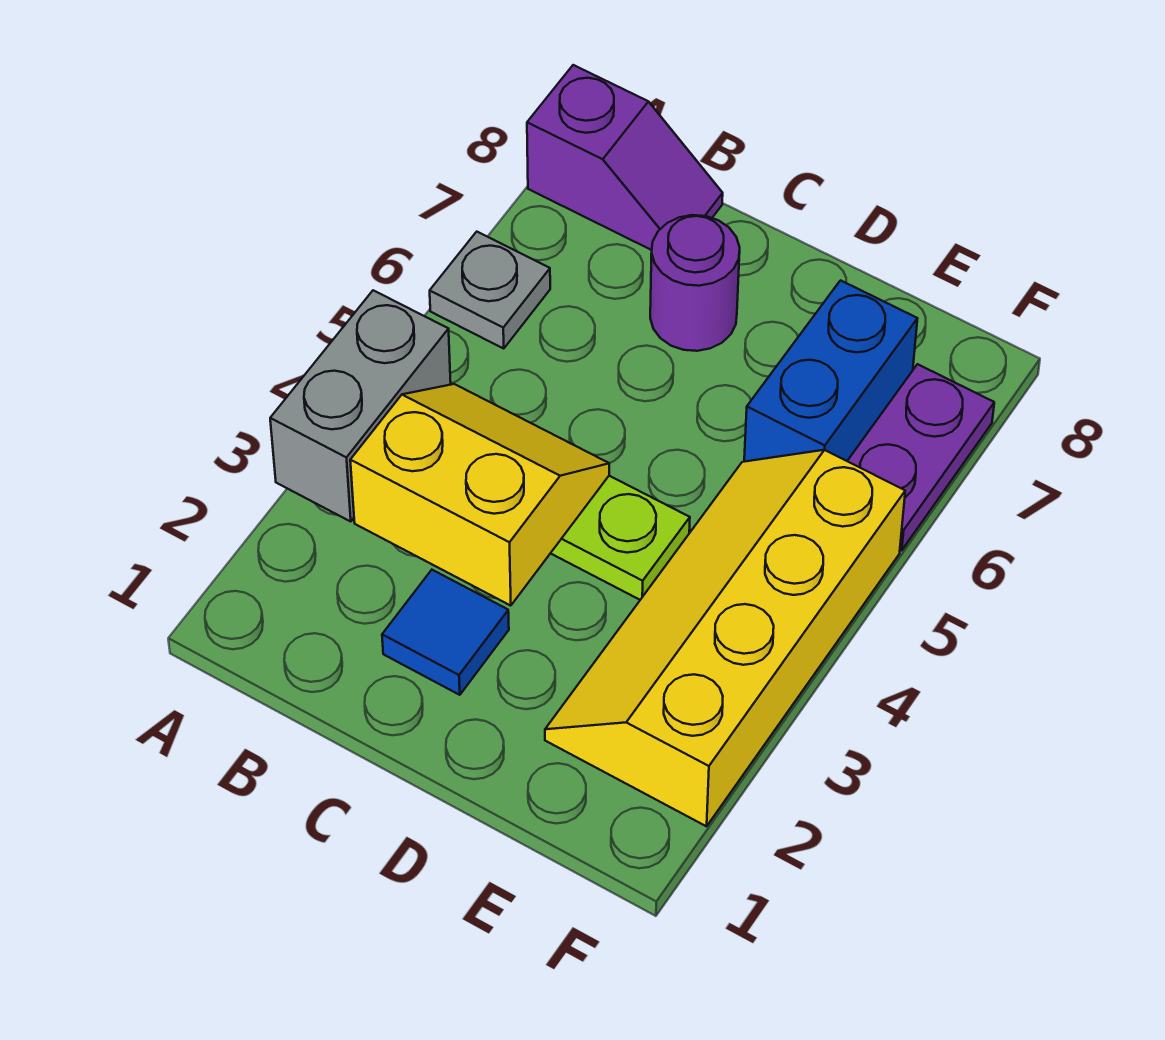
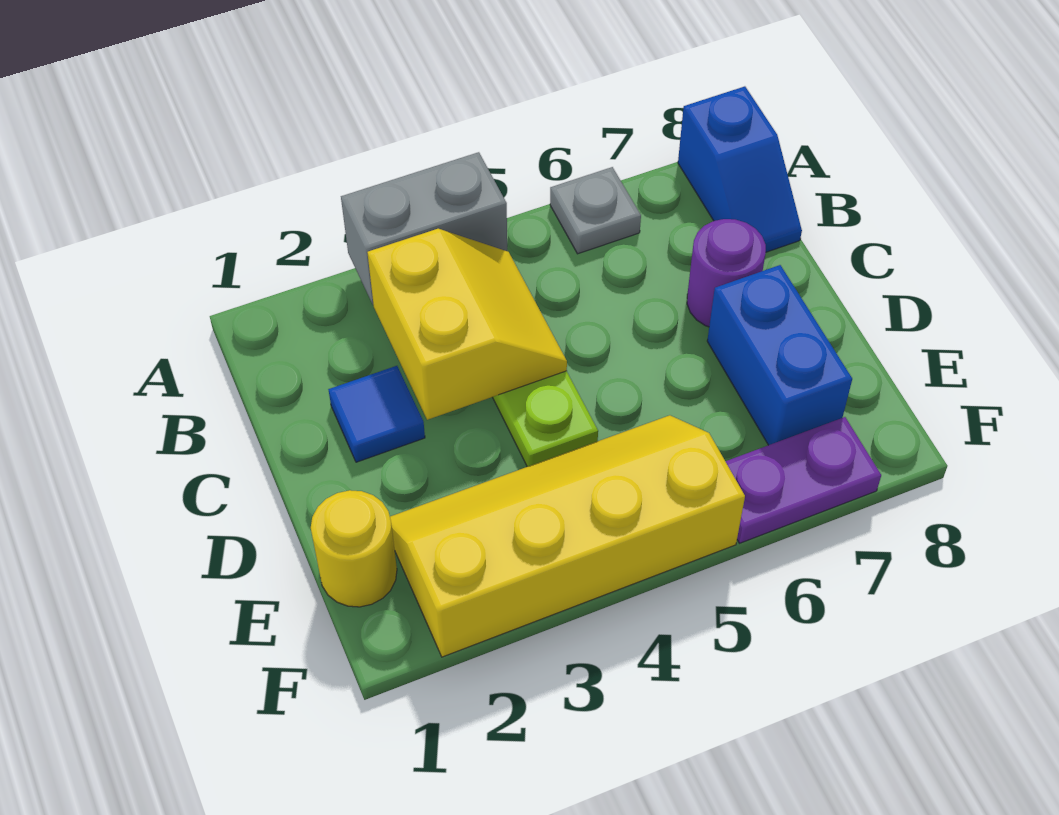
purple slope A8:B8 level 1 top A -> blue slope A8:B8 level 1 top A
none -> yellow round brick E1 level 1
blue brick E6:E7 level 1 -> blue brick D7:E7 level 1

